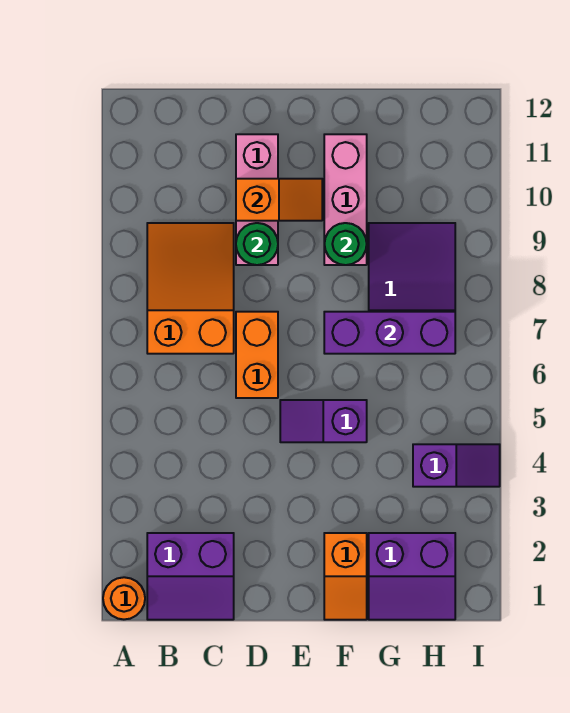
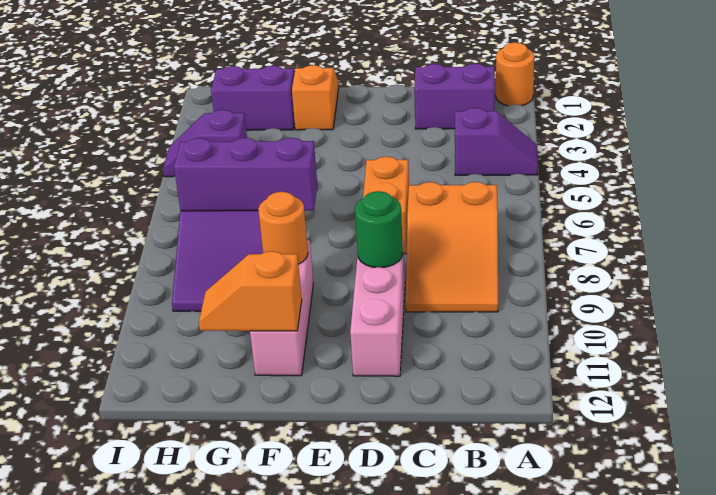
orange slope D10:E10 level 2 top D -> orange slope F11:G11 level 2 top F
purple slope E5:F5 level 1 top F -> purple slope A4:B4 level 1 top B
green round brick F9 level 2 -> orange round brick F9 level 2

